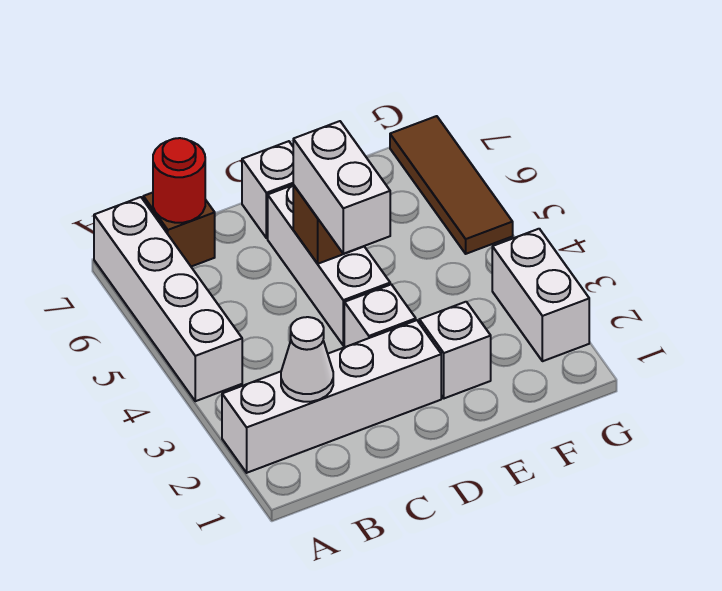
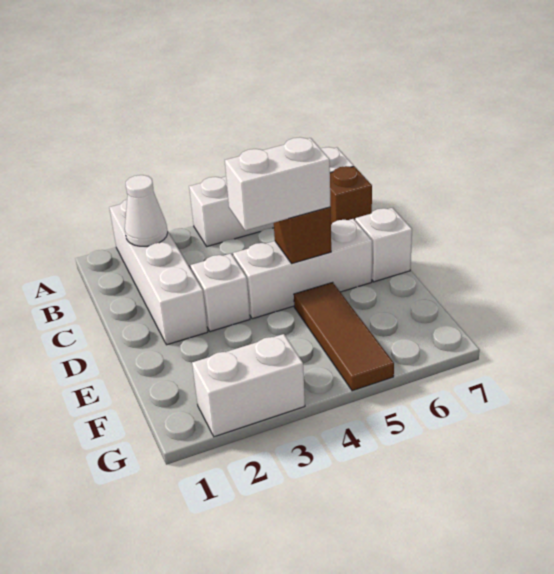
red round brick B7 level 2 -> none
white brick E2 level 1 -> none
brown tile G5:G7 level 1 -> brown tile E5:G5 level 1

